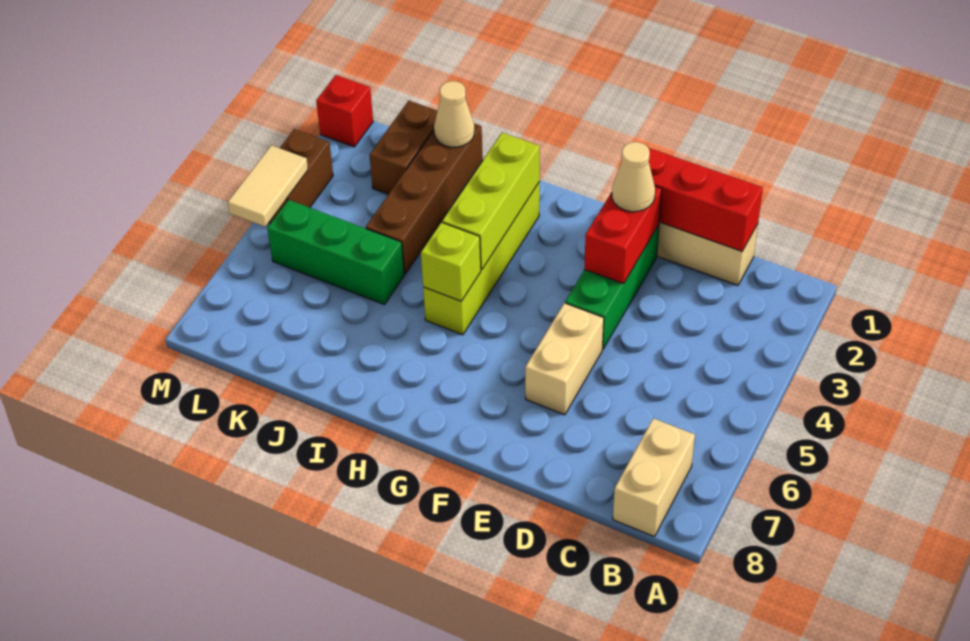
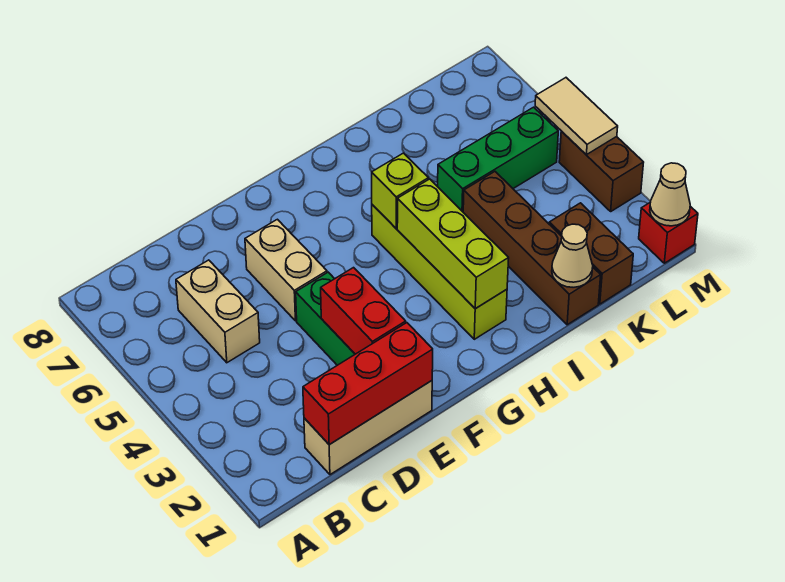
tan brick B7:B8 level 1 -> tan brick C5:C6 level 1
tan cone E2 level 3 -> tan cone M1 level 2

